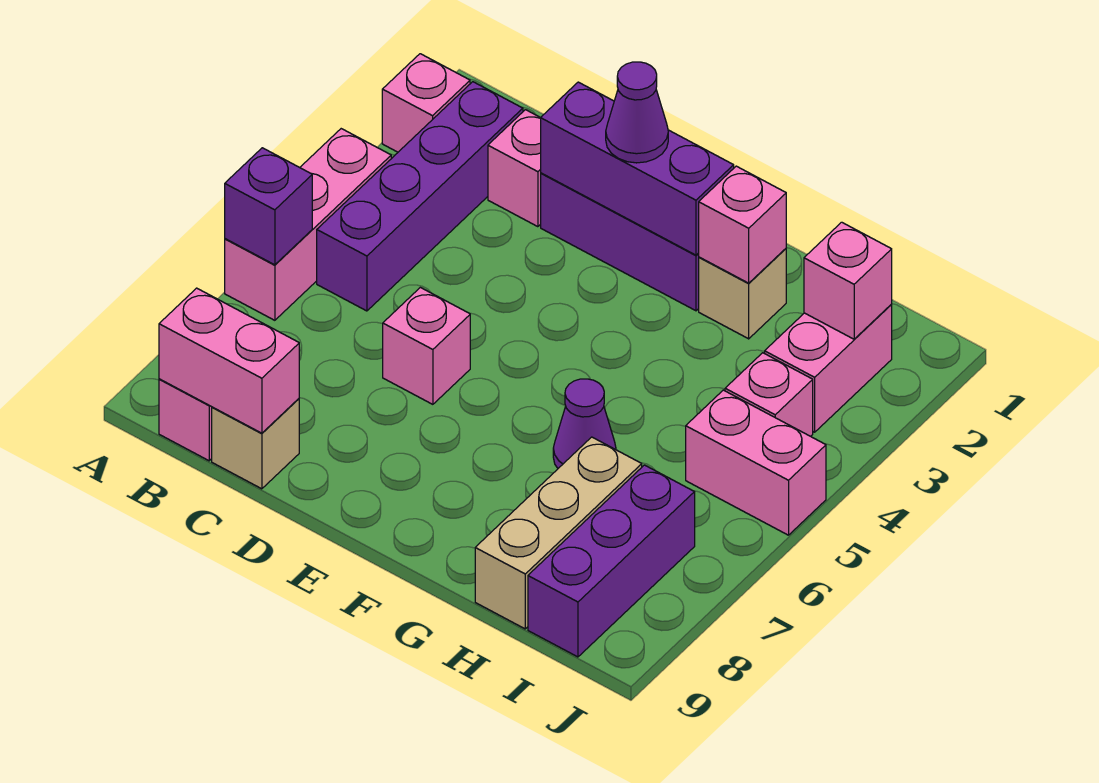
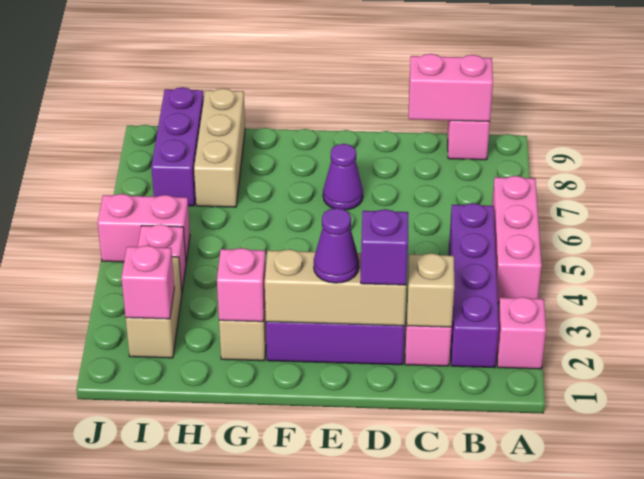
purple brick A6 level 2 -> purple brick D2 level 3
tan brick C9 level 1 -> tan brick C2 level 2
purple brick D2:F2 level 2 -> tan brick D2:F2 level 2
pink brick D6 level 1 -> none
purple cone G6 level 1 -> purple cone E7 level 1
pink brick I2:I3 level 1 -> tan brick I2:I3 level 1

